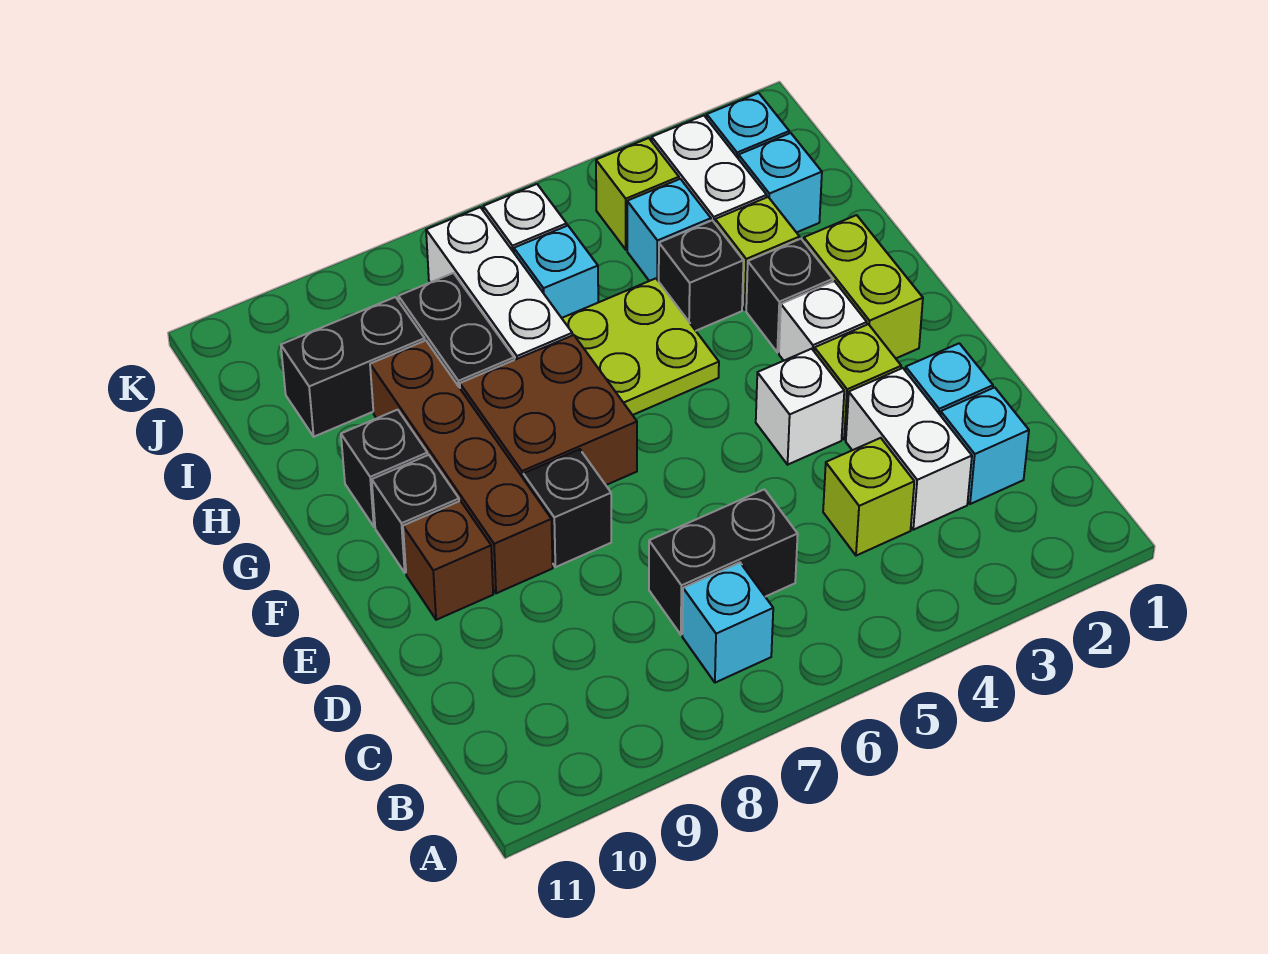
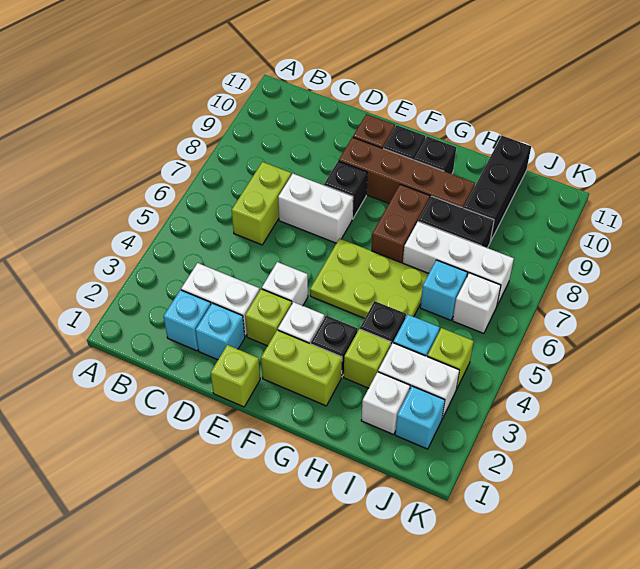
cyan brick B7 level 1 -> none
lime brick C4 level 1 -> lime brick E1 level 1
black brick C6:C7 level 1 -> lime brick C6:C7 level 1
none -> white brick D7:E7 level 1
brown brick F7:G8 level 1 -> brown brick G7:G8 level 1
lime plate G5:H6 level 1 -> lime plate F5:H6 level 1
cyan brick I2 level 1 -> white brick I2 level 1
black brick I9:I10 level 1 -> black brick I9:I11 level 1

